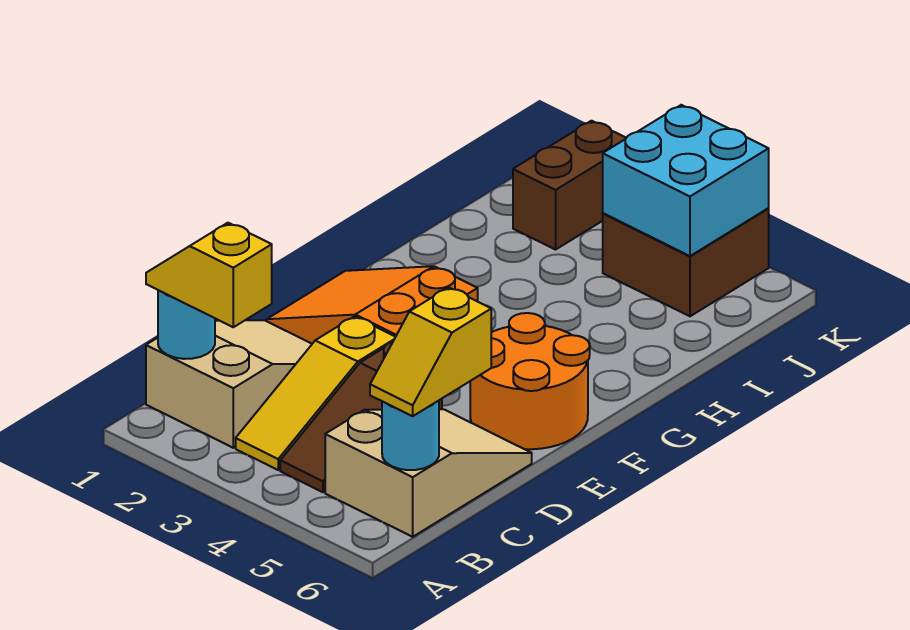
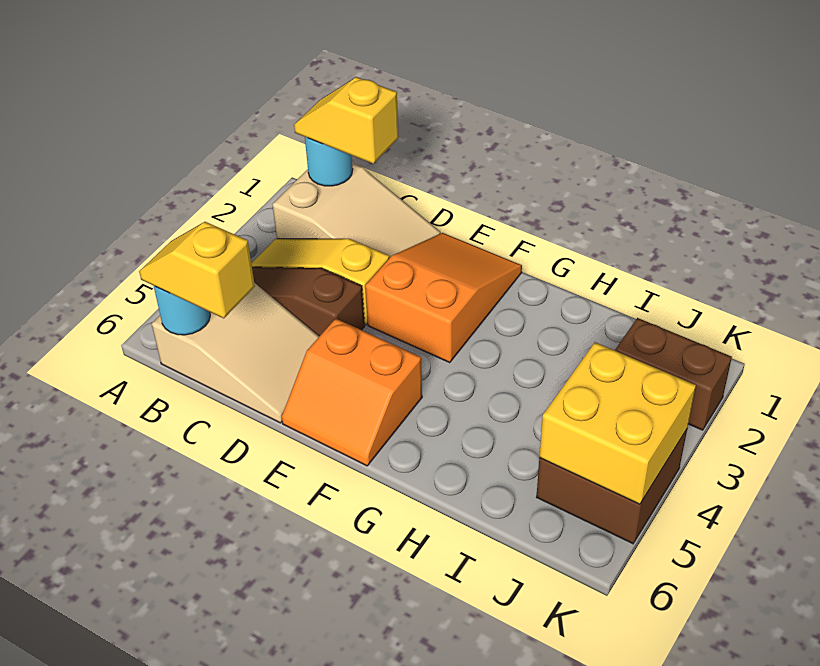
yellow slope B1:B2 level 3 top 2 -> yellow slope B1:C1 level 3 top C
orange round brick E5:F6 level 1 -> orange slope E5:F6 level 1 top 5
cyan brick J4:K5 level 2 -> yellow brick J4:K5 level 2

